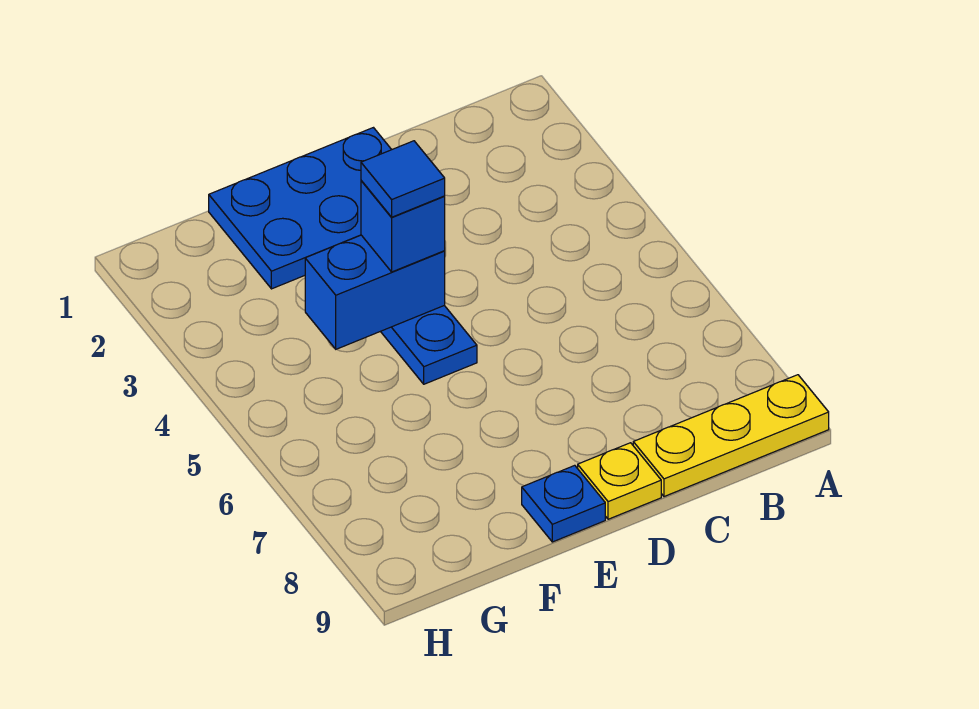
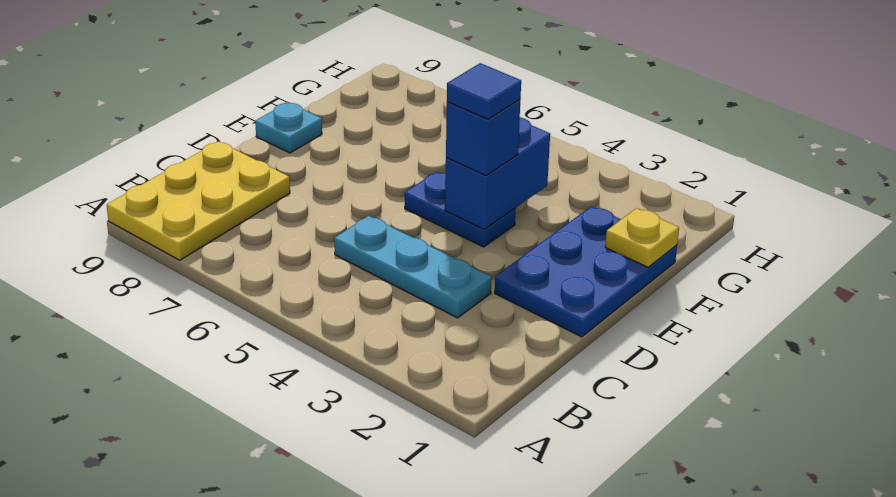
yellow plate A9:C9 level 1 -> yellow plate A8:C9 level 1
none -> cyan plate C3:C5 level 1
yellow plate D9 level 1 -> yellow plate F1 level 2
blue plate E9 level 1 -> cyan plate E9 level 1

